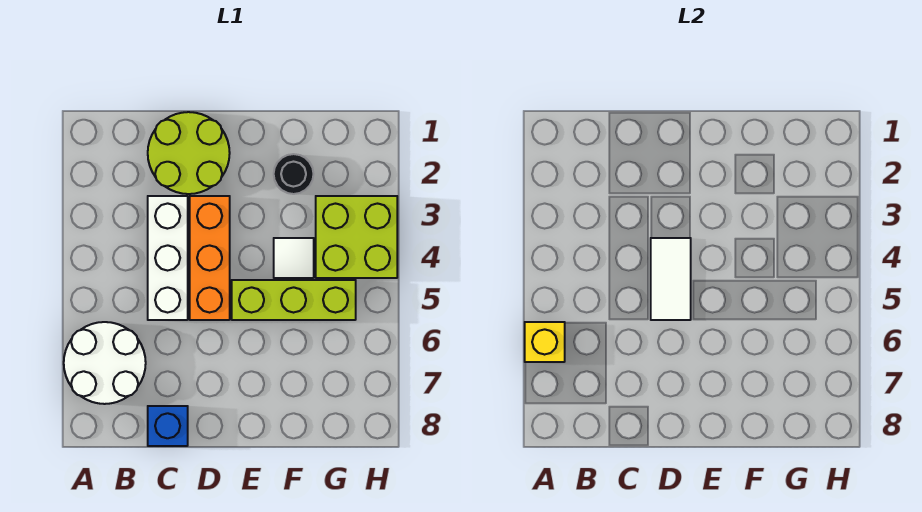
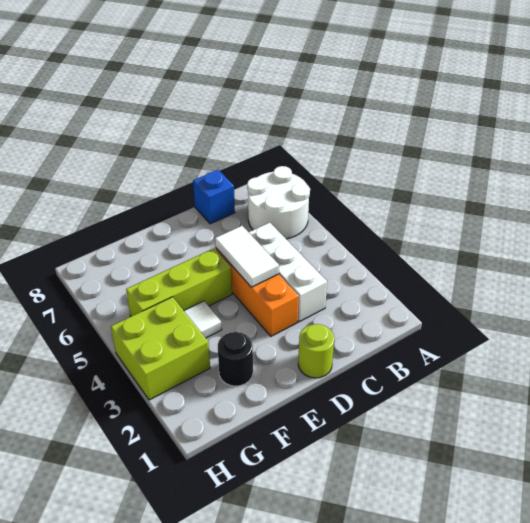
yellow brick A6 level 2 -> none
lime round brick C1:D2 level 1 -> lime round brick D1 level 1

